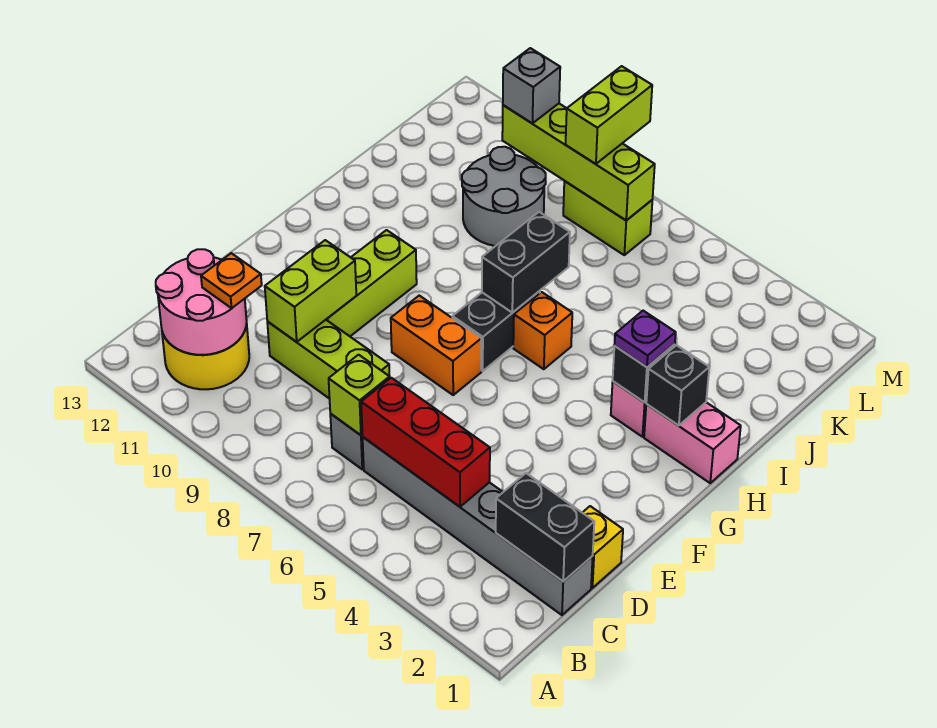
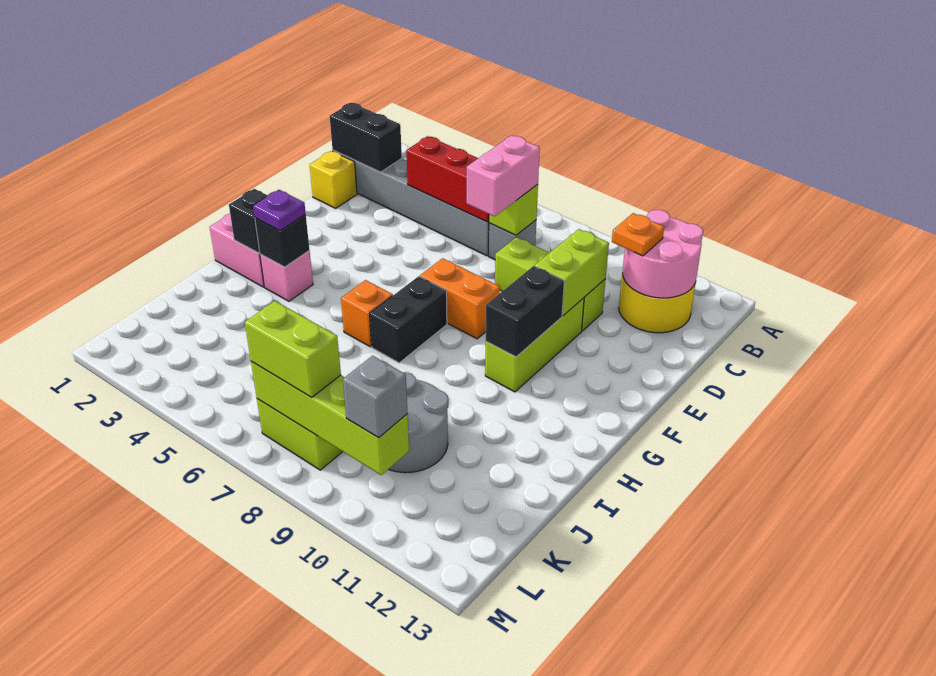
none -> pink brick C7:D7 level 3
black brick H7:I7 level 2 -> black brick F10:G10 level 2
lime brick L8:M8 level 3 -> lime brick L7:L8 level 3

